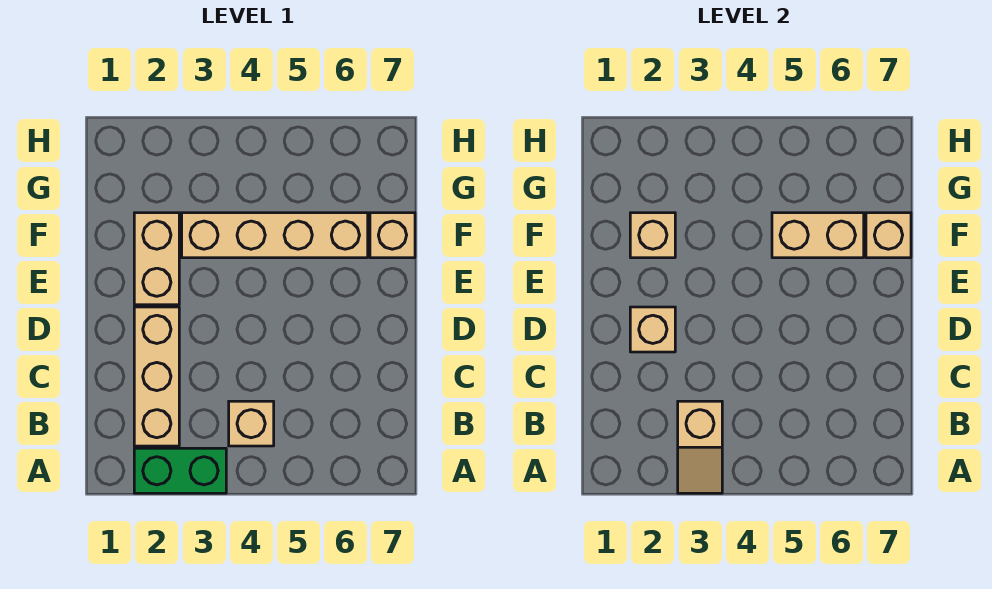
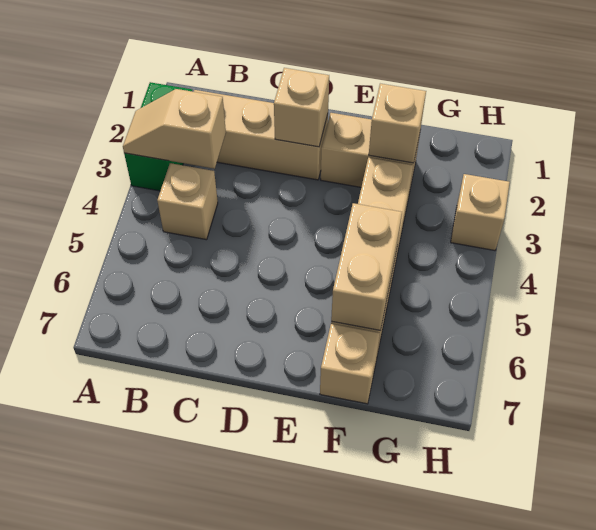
tan brick F7 level 2 -> tan brick H3 level 1

